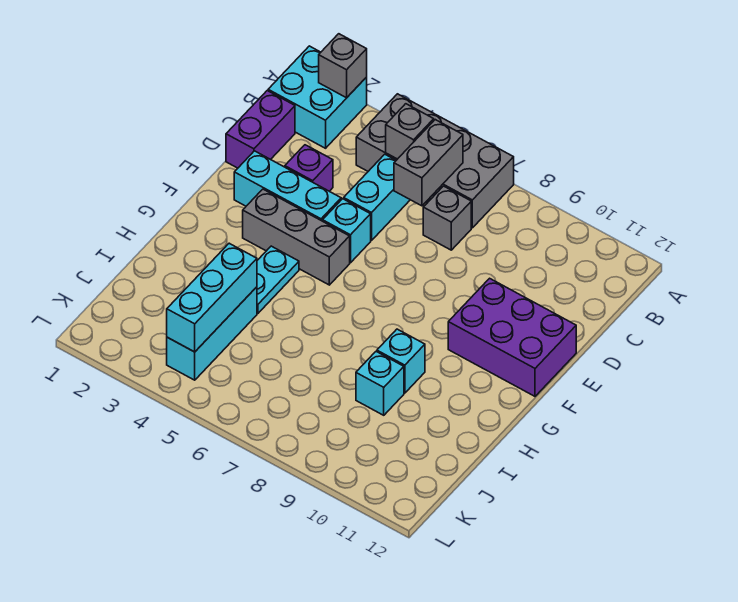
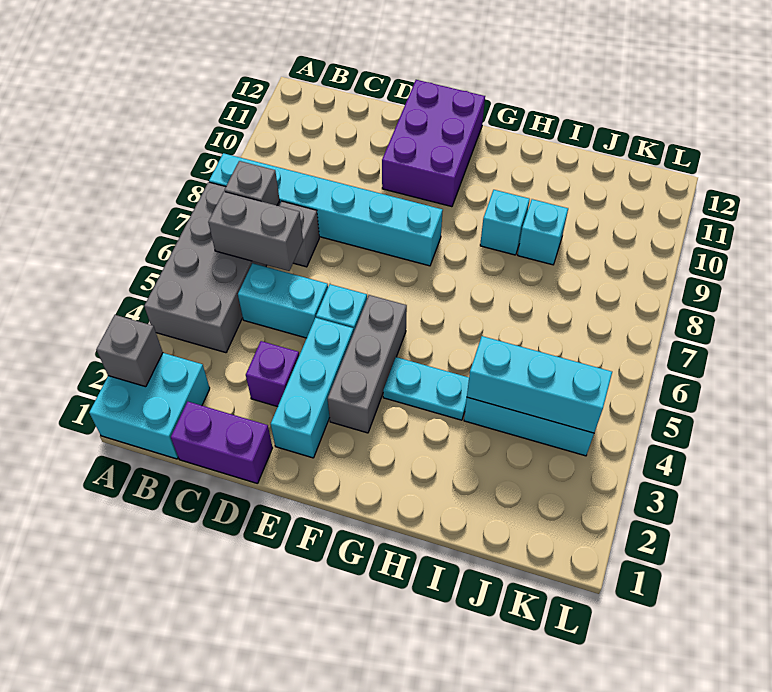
none -> cyan brick A8:F8 level 1
grey brick B5 level 2 -> grey brick B7 level 2

